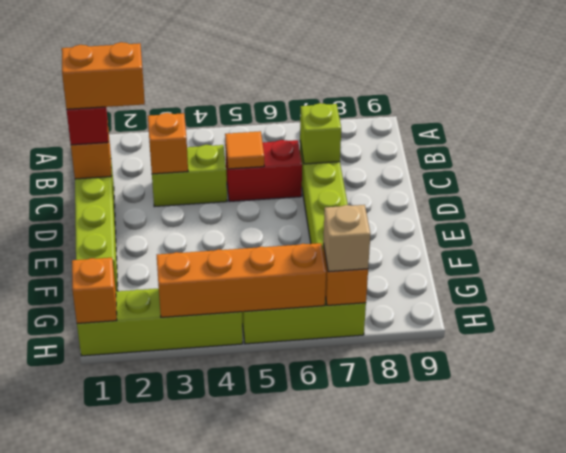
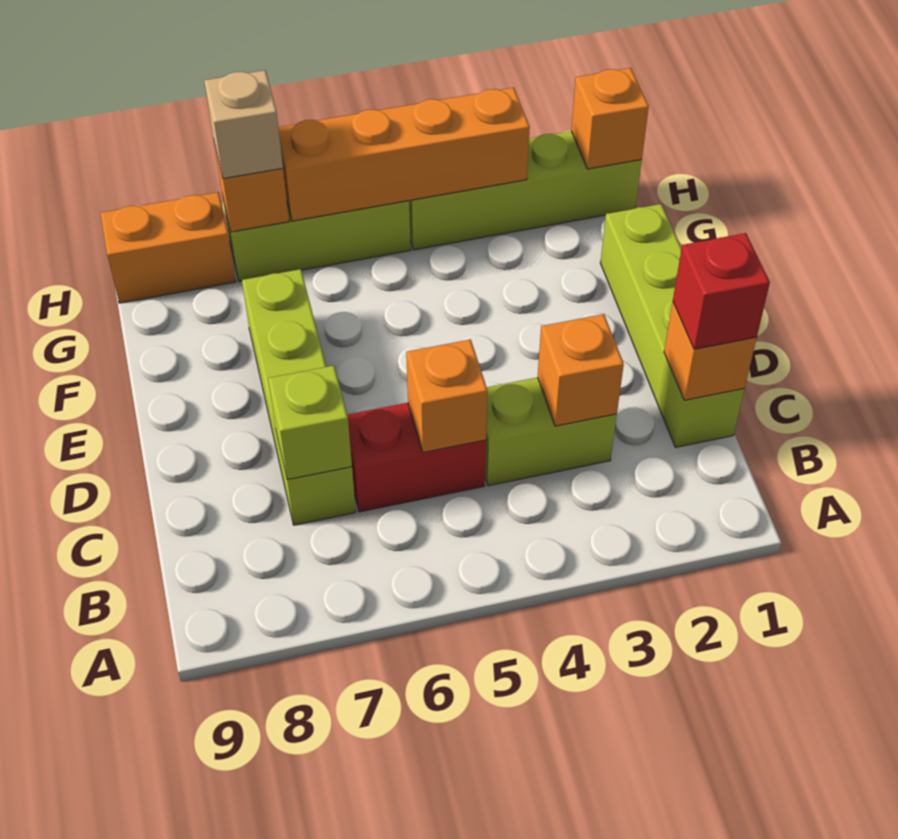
orange brick C1:C2 level 4 -> orange brick H8:H9 level 1
orange tile C5 level 2 -> orange brick C5 level 2

